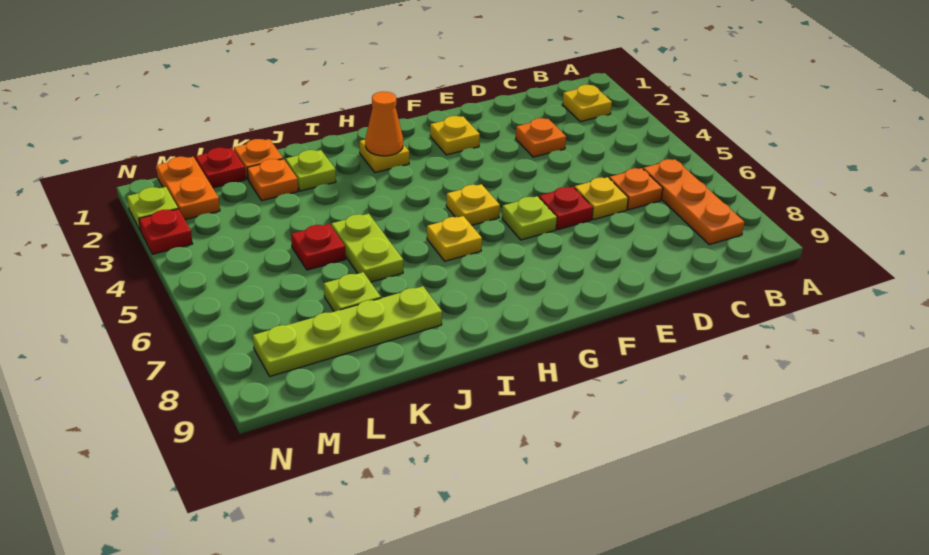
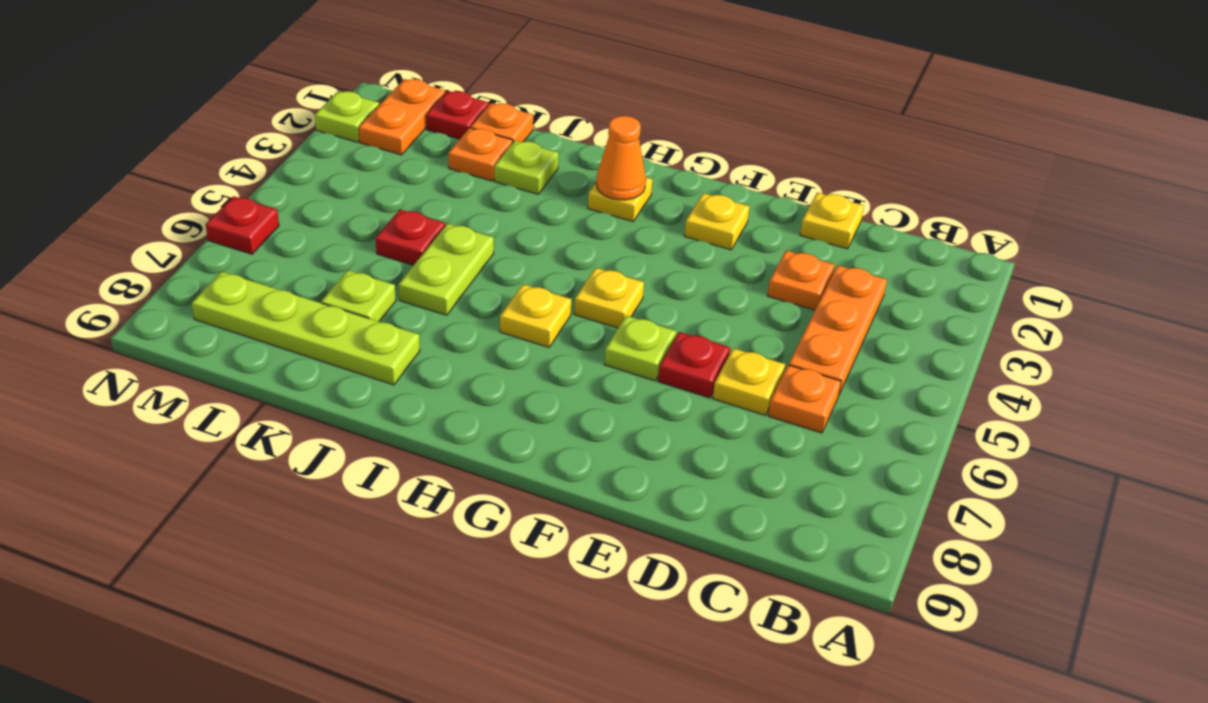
yellow plate B2 level 1 -> yellow plate D1 level 1
orange plate B6:B8 level 1 -> orange plate C3:C5 level 1
red plate N3 level 1 -> red plate N6 level 1

